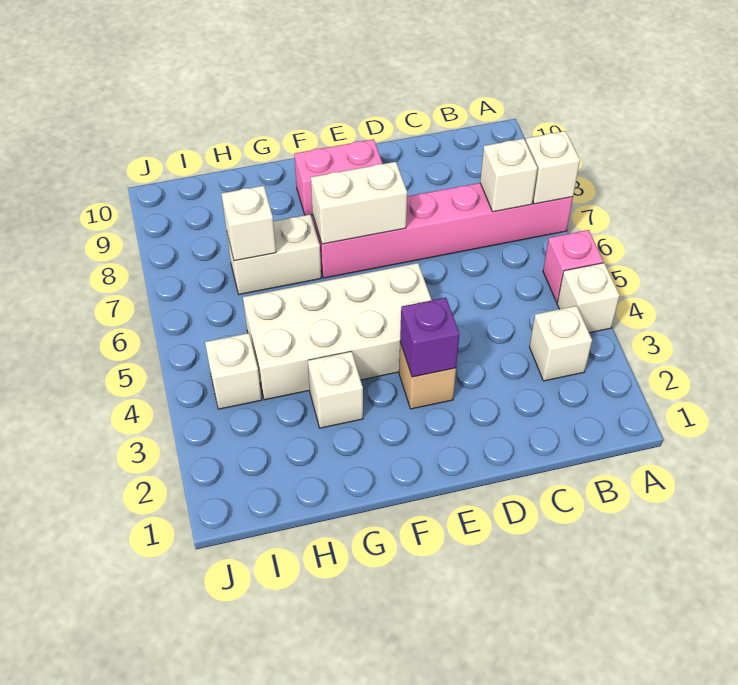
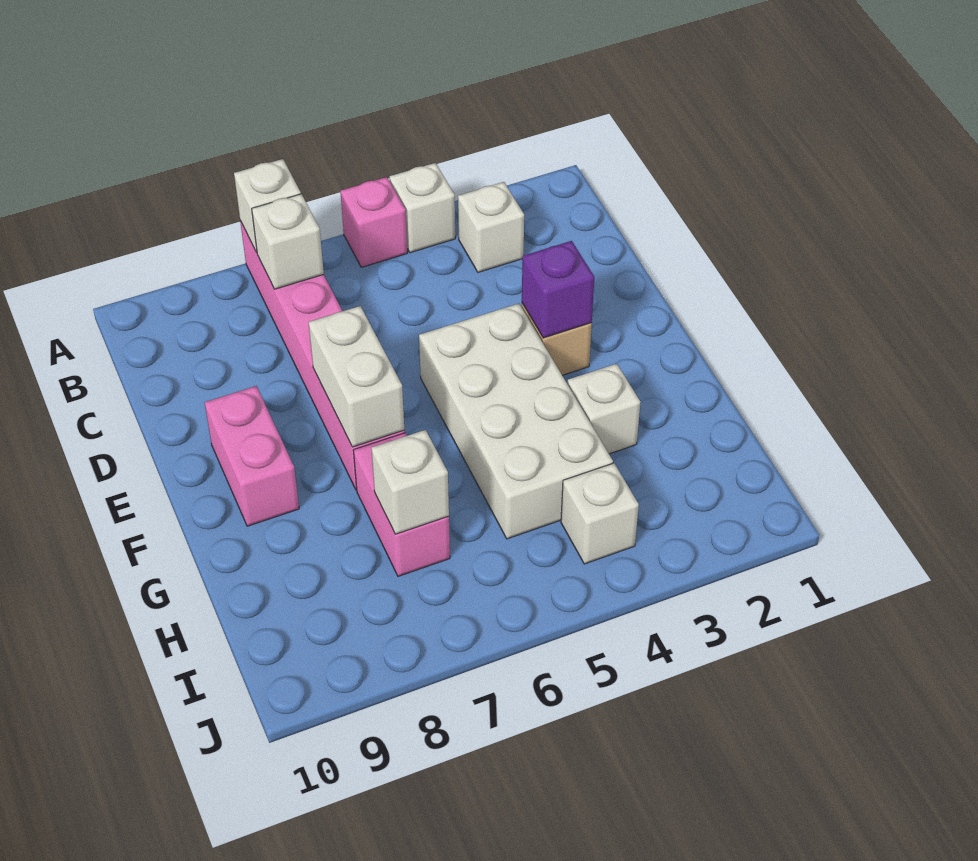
white brick G7:H7 level 1 -> pink brick G7:H7 level 1

